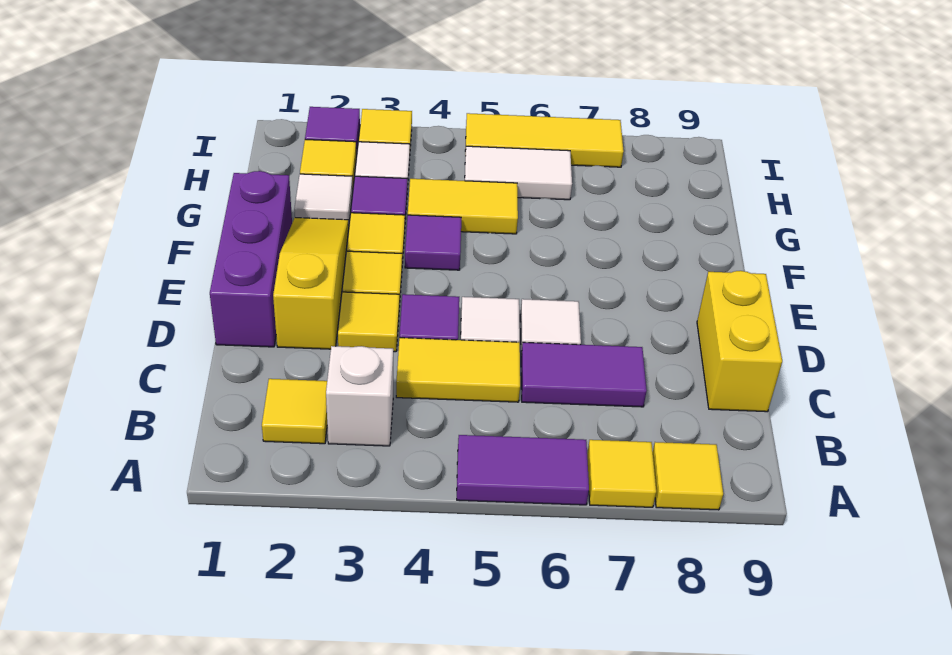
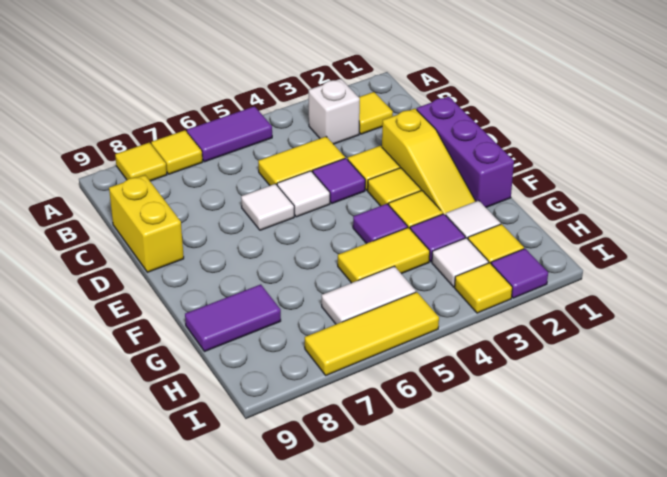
purple tile C6:C7 level 1 -> purple tile G8:G9 level 1

